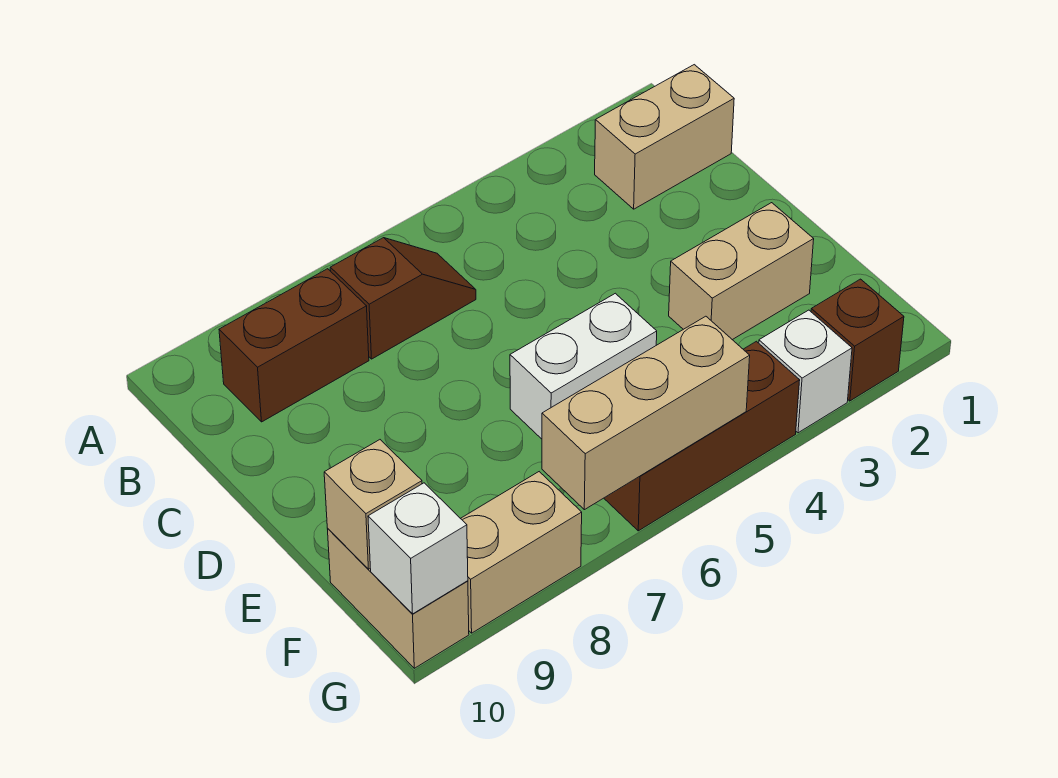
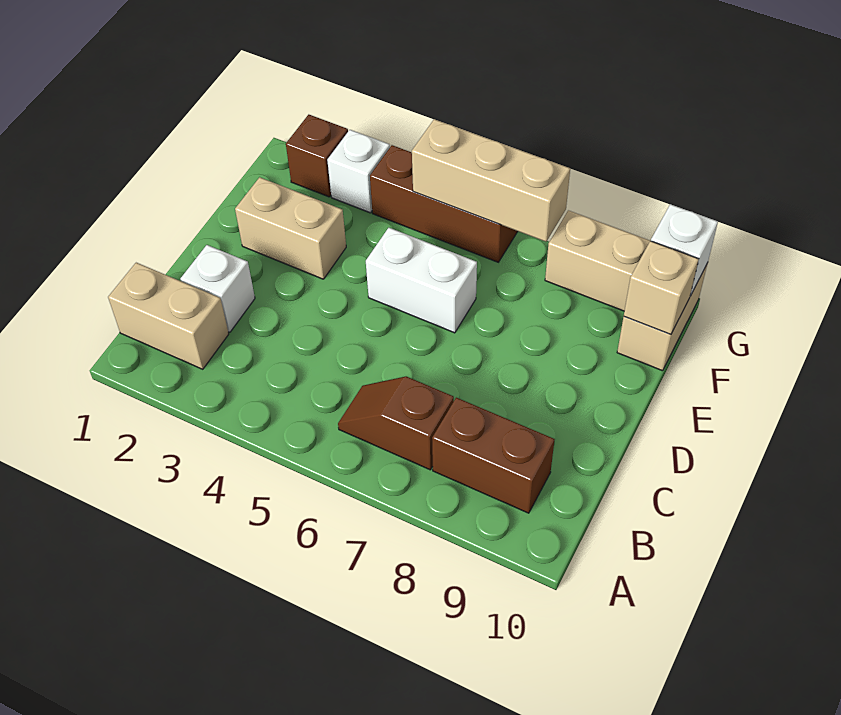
none -> white brick C2 level 1

